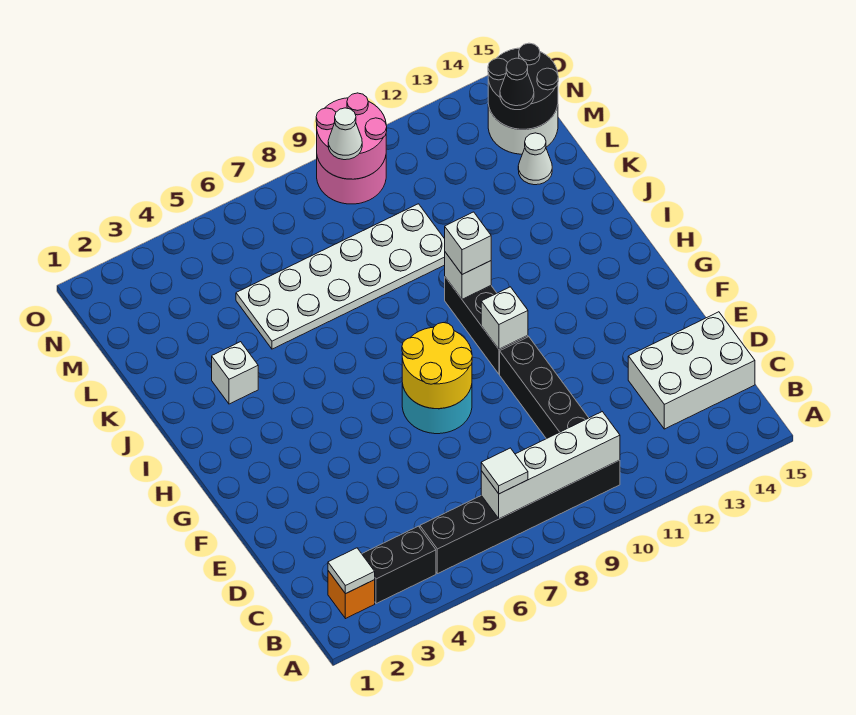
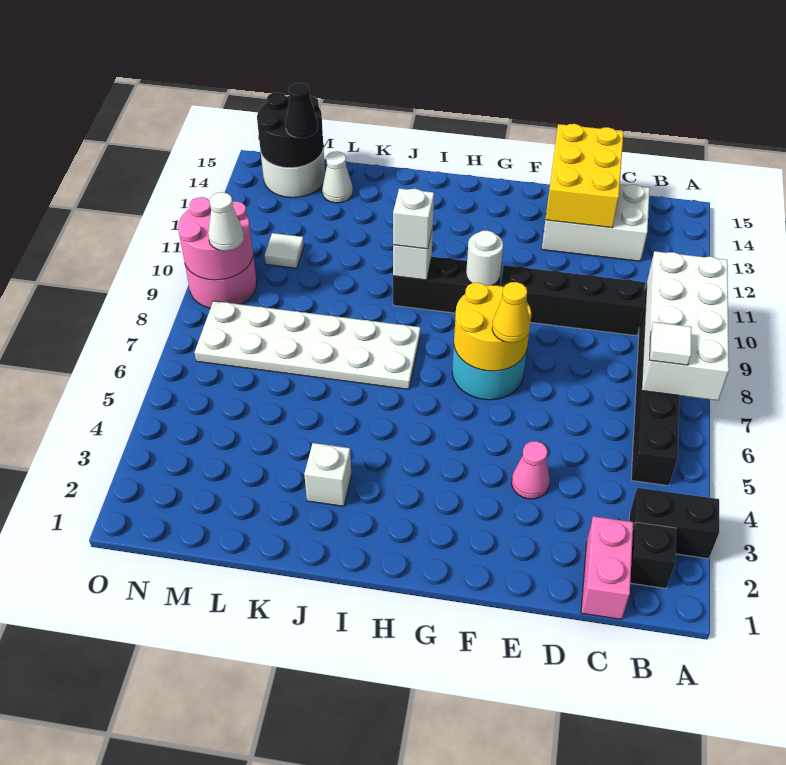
orange brick B2 level 1 -> black brick B2 level 1
white tile B2 level 2 -> white tile M11 level 1
black brick B3:B4 level 1 -> black brick A3:B3 level 1
white brick B7:B10 level 2 -> white brick A7:B10 level 2
none -> pink brick C1:C2 level 1
white brick C13:D15 level 1 -> white brick C13:E14 level 1
none -> yellow brick D13:E15 level 2
none -> pink cone E4 level 1
none -> yellow cone F7 level 3
white brick G10 level 2 -> white round brick G10 level 2
white plate K5:L10 level 1 -> white plate I7:N8 level 1

